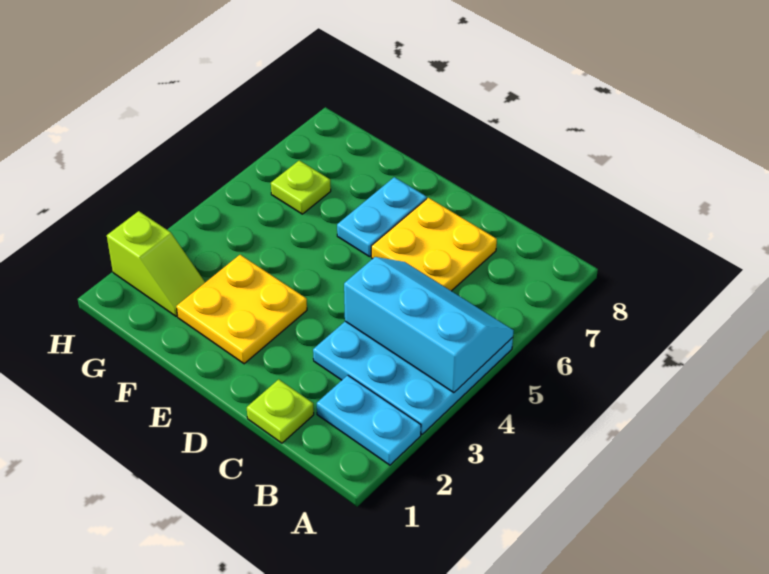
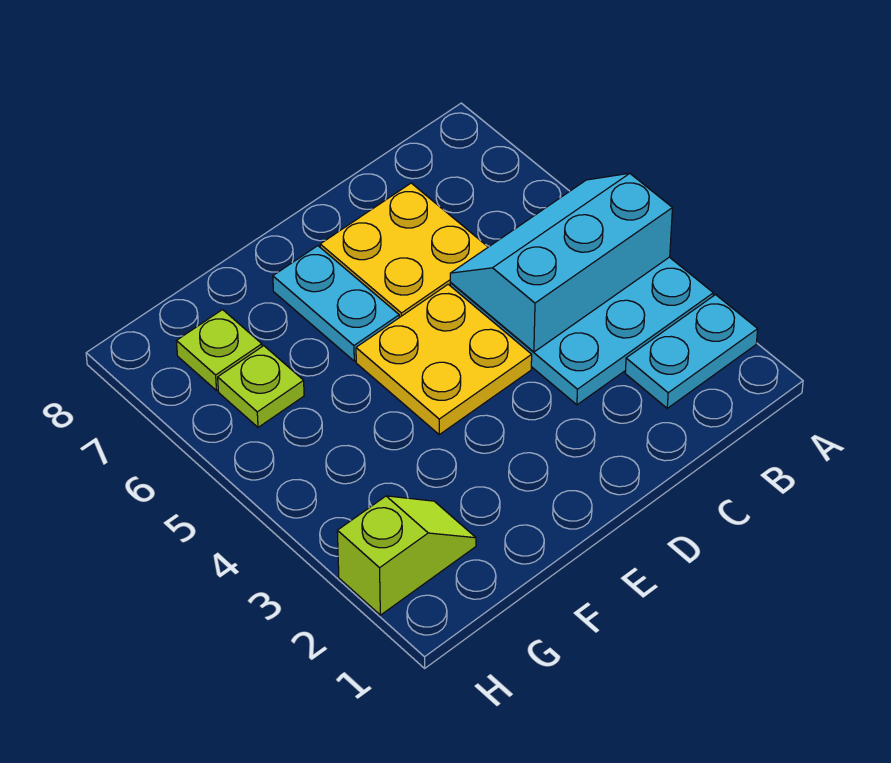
lime plate C1 level 1 -> lime plate G7 level 1
yellow plate E2:F3 level 1 -> yellow plate D4:E5 level 1

